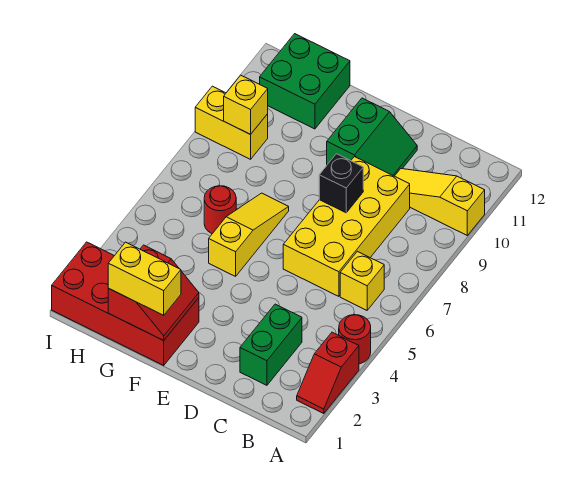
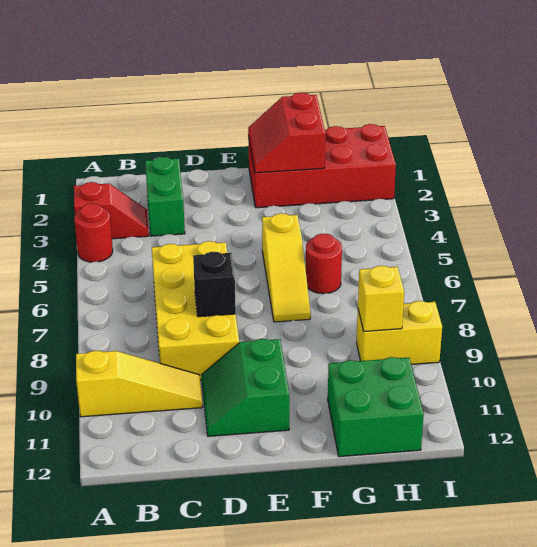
red slope A2:A3 level 1 top 3 -> red slope A3:B3 level 1 top A
yellow brick B6 level 1 -> none
yellow brick F1:G1 level 3 -> none

